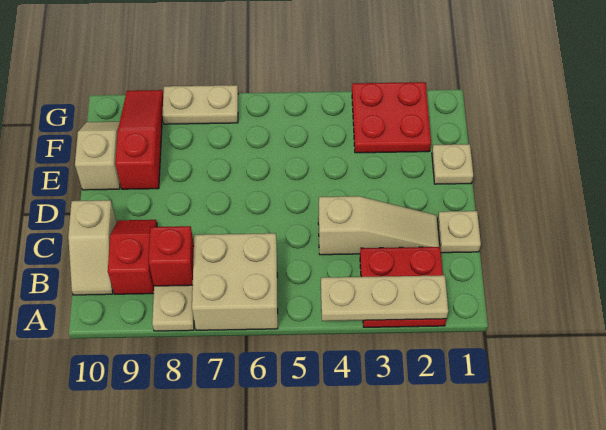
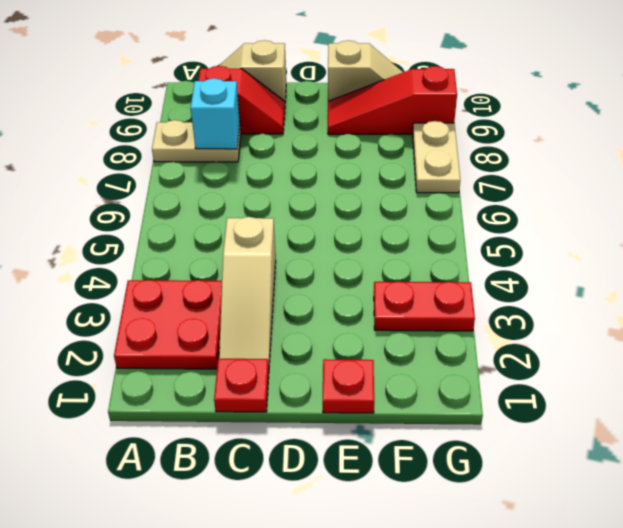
tan plate A2:A4 level 2 -> none
tan brick A6:B7 level 1 -> none
red brick B8 level 2 -> cyan brick B8 level 2
tan plate C1 level 1 -> red plate C1 level 1
tan plate E1 level 1 -> red plate E1 level 1
red slope E9:G9 level 1 top E -> red slope E9:G9 level 1 top G
red plate F2:G3 level 1 -> red plate F3:G3 level 1

